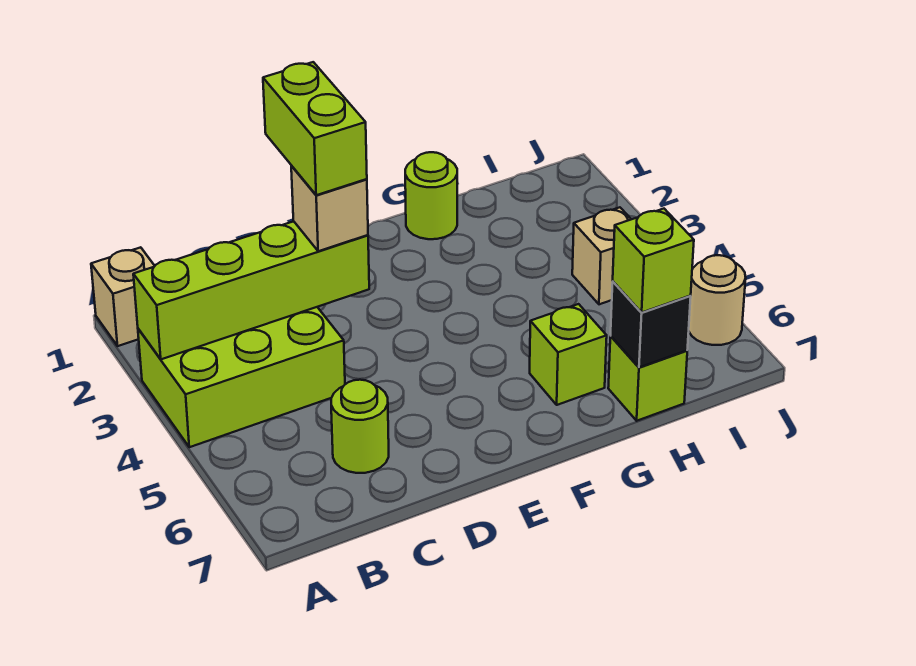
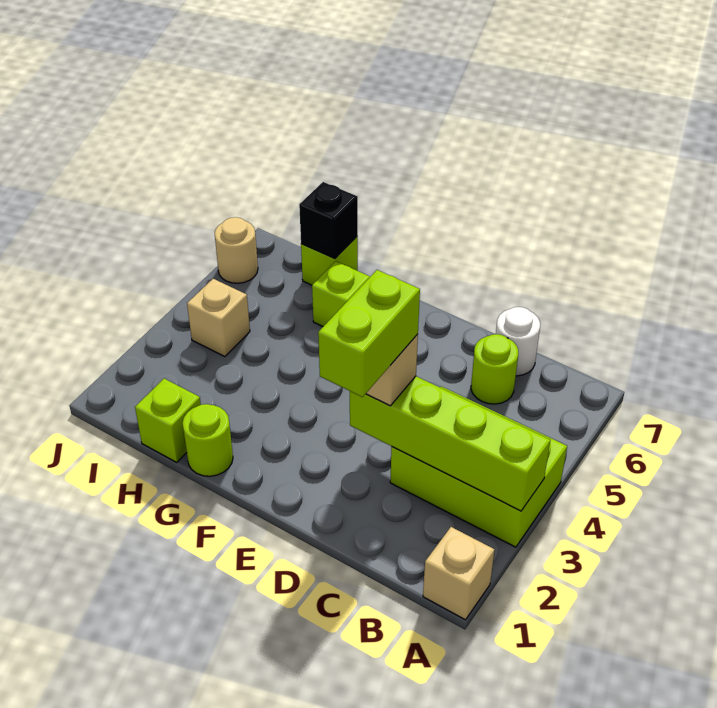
none -> white round brick C7 level 1
lime brick H7 level 3 -> lime brick H1 level 1

